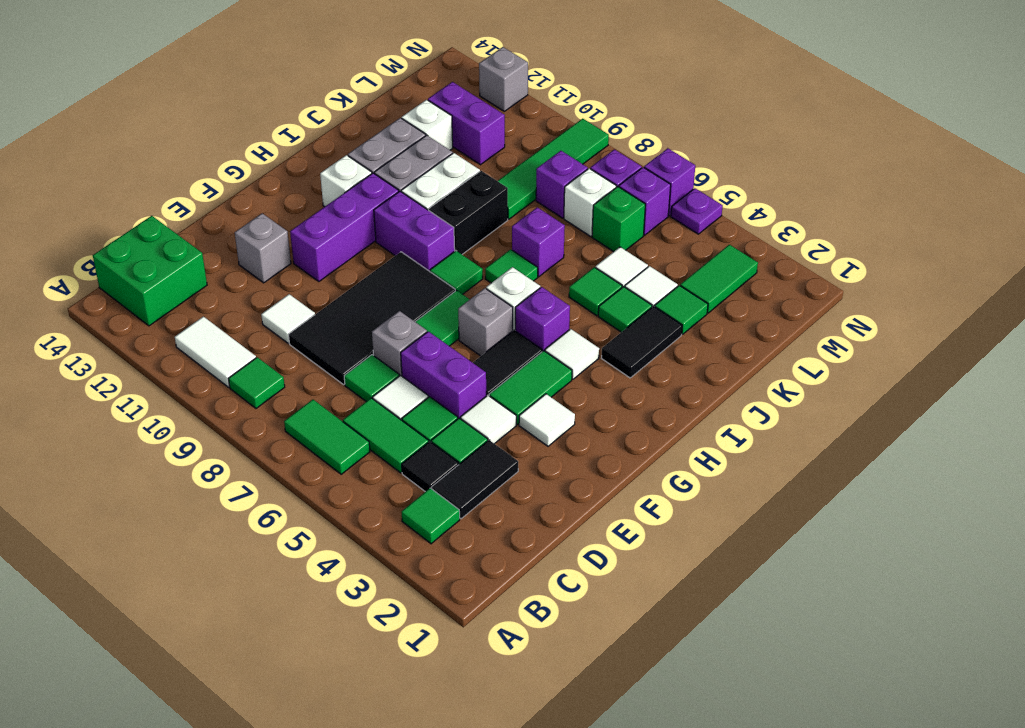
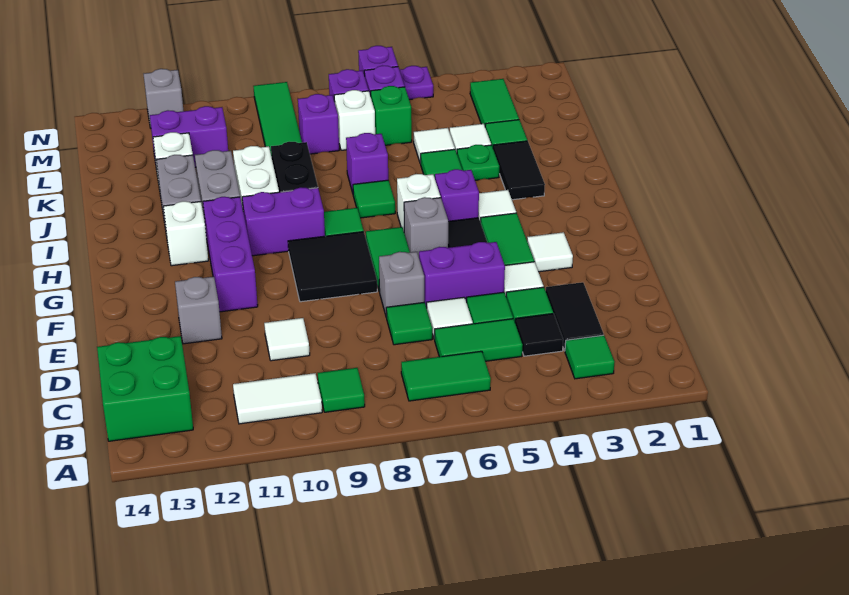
black tile D8:G9 level 1 -> black tile F8:G9 level 1
green tile J4 level 1 -> green plate J4 level 1

